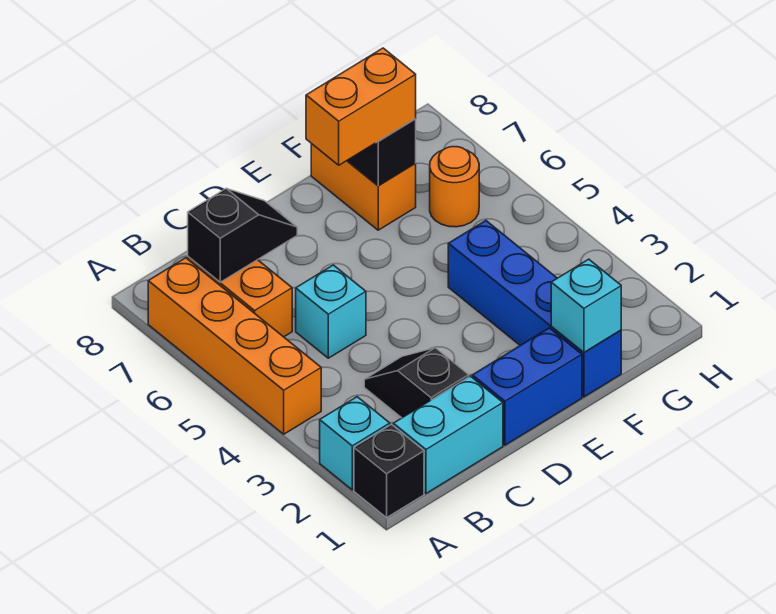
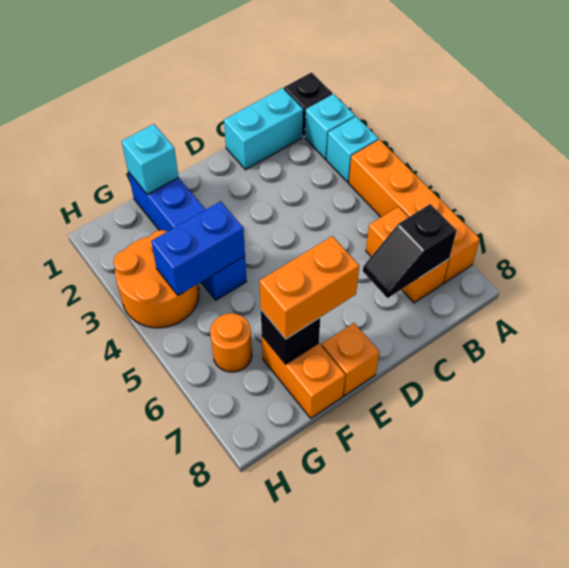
black slope C2:C3 level 1 top 2 -> none
cyan brick C5 level 1 -> cyan brick A3 level 1
blue brick D1:E1 level 1 -> blue brick F4:G4 level 2
none -> orange brick E8 level 1
none -> orange round brick G3:H4 level 1

